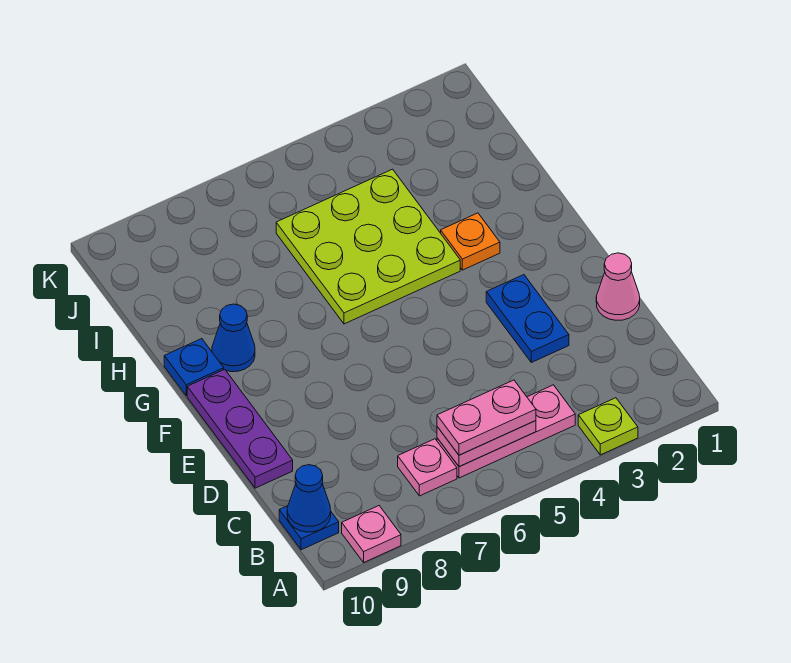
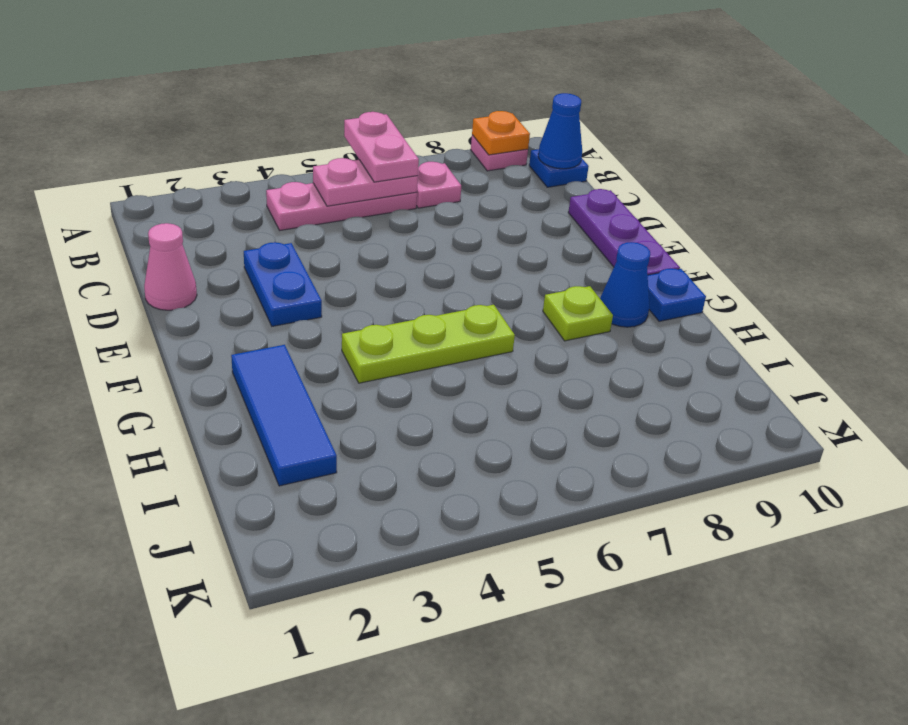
lime plate A3 level 1 -> lime plate G8 level 1
pink plate B5:B6 level 3 -> pink plate A6:B6 level 3
none -> blue tile G2:I2 level 1
orange plate G3 level 1 -> orange plate A9 level 2
lime plate G4:I6 level 1 -> lime plate G4:G6 level 1

